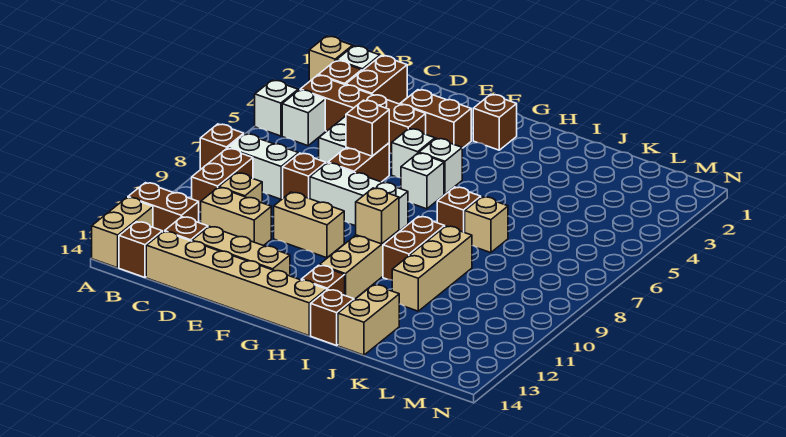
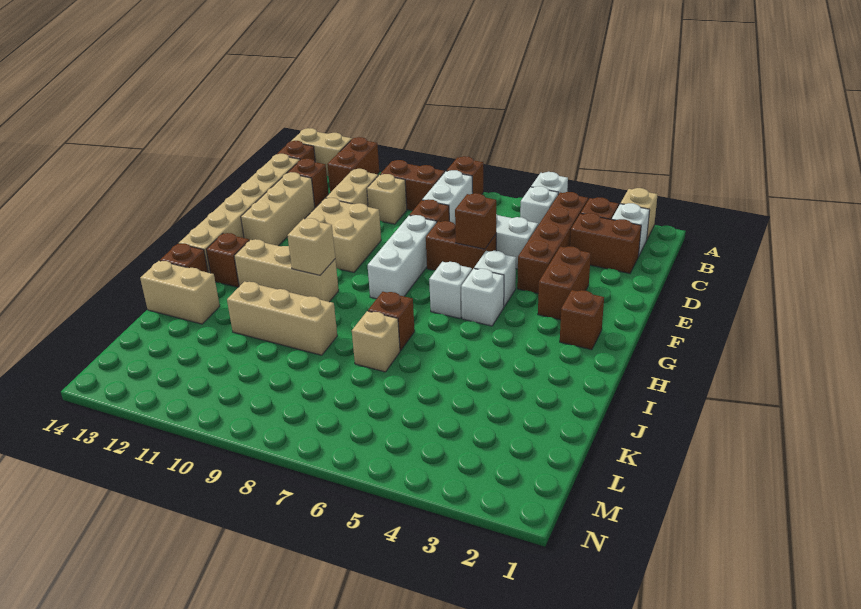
tan brick E10:F10 level 1 -> tan brick E10:F11 level 1
brown brick I9:I10 level 1 -> none

